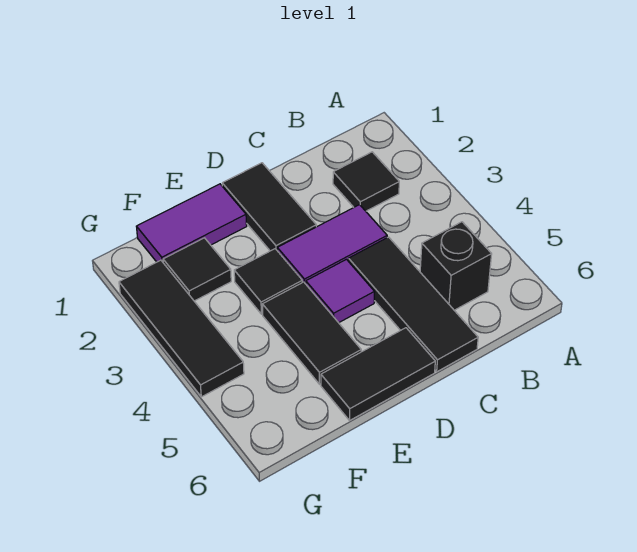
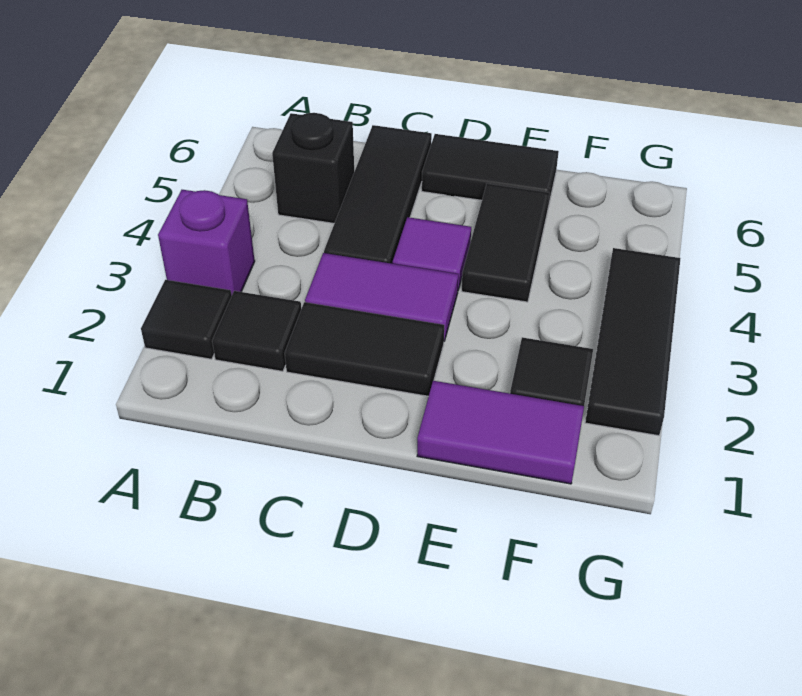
none -> purple brick A3 level 1
black tile D1:D2 level 1 -> black tile C2:D2 level 1
black tile E3 level 1 -> black tile A2 level 1

